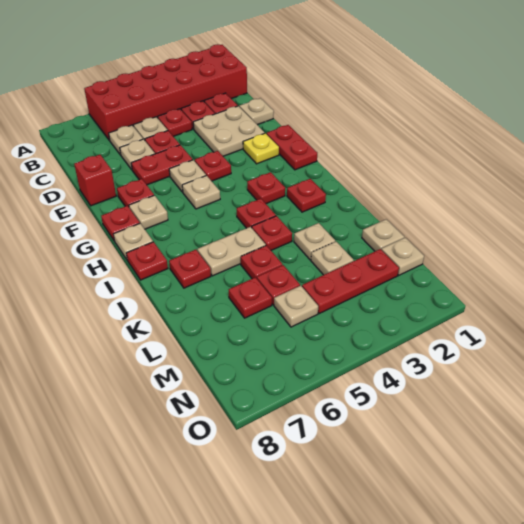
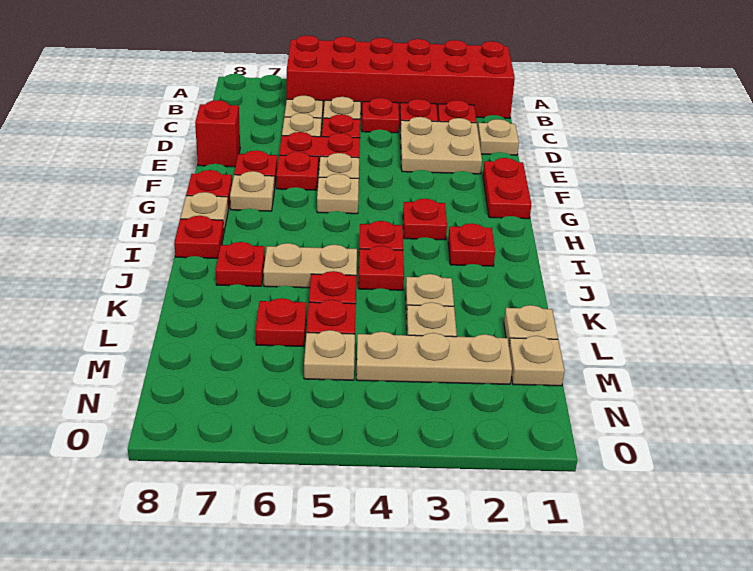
yellow plate F2 level 1 -> none
red plate F4 level 1 -> red plate F6 level 1
red plate M2:M4 level 1 -> tan plate M2:M4 level 1

